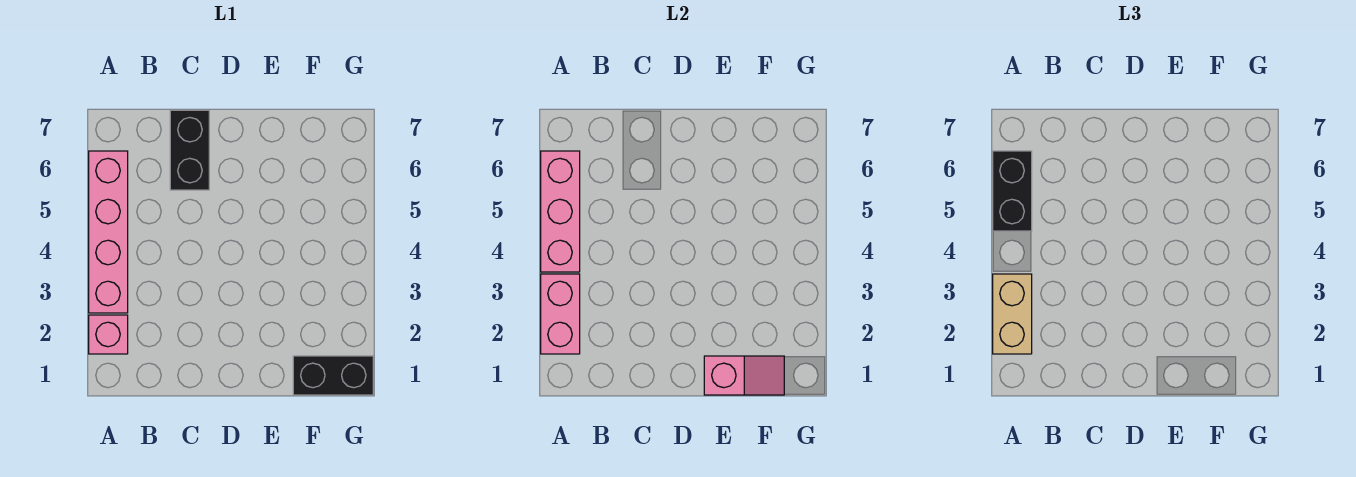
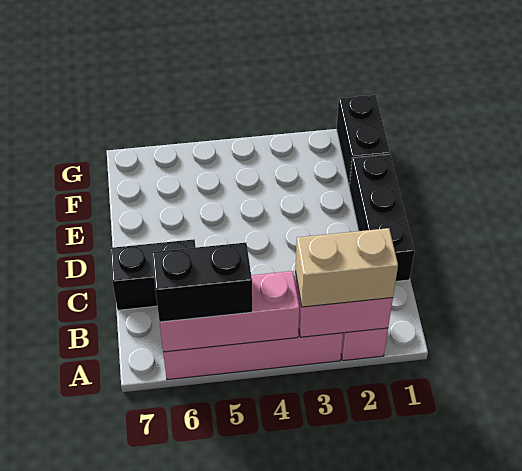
none -> black brick C1:E1 level 1
pink slope E1:F1 level 2 top E -> none

